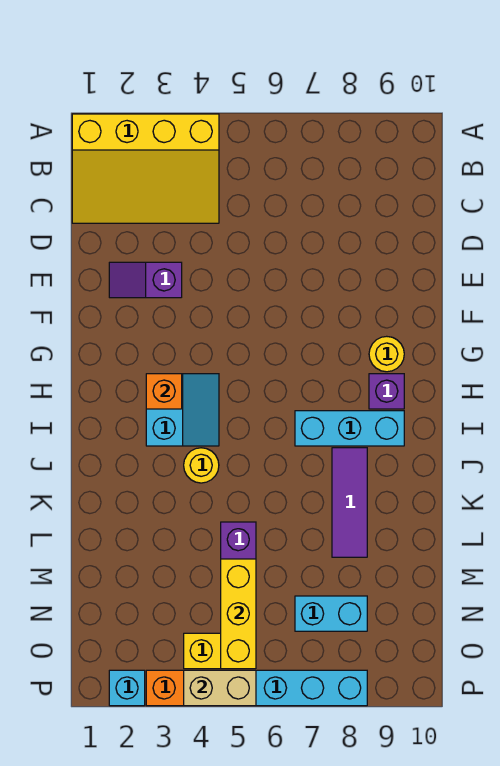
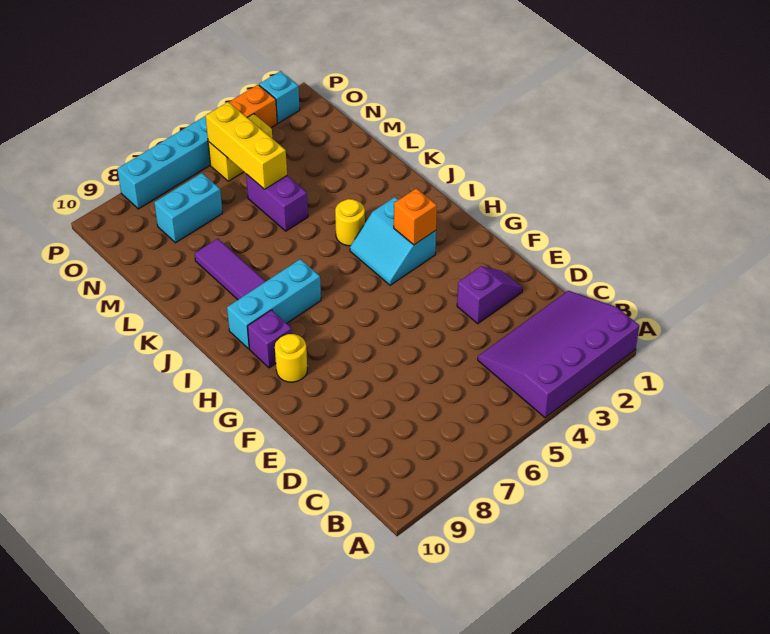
yellow slope A1:C4 level 1 top A -> purple slope A1:C4 level 1 top A
tan brick P4:P5 level 2 -> none

